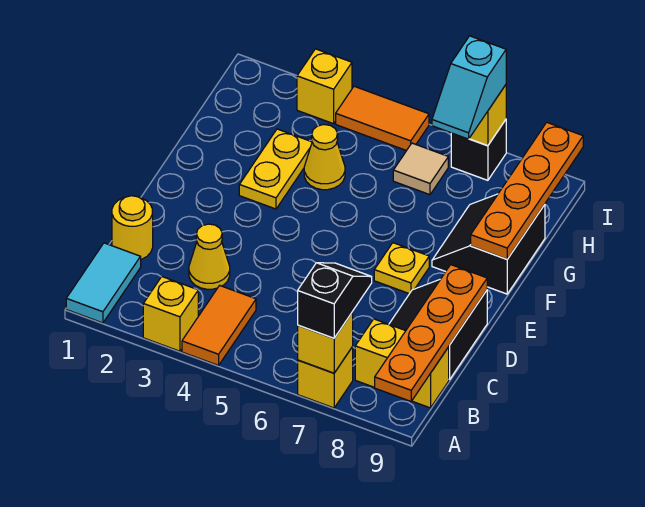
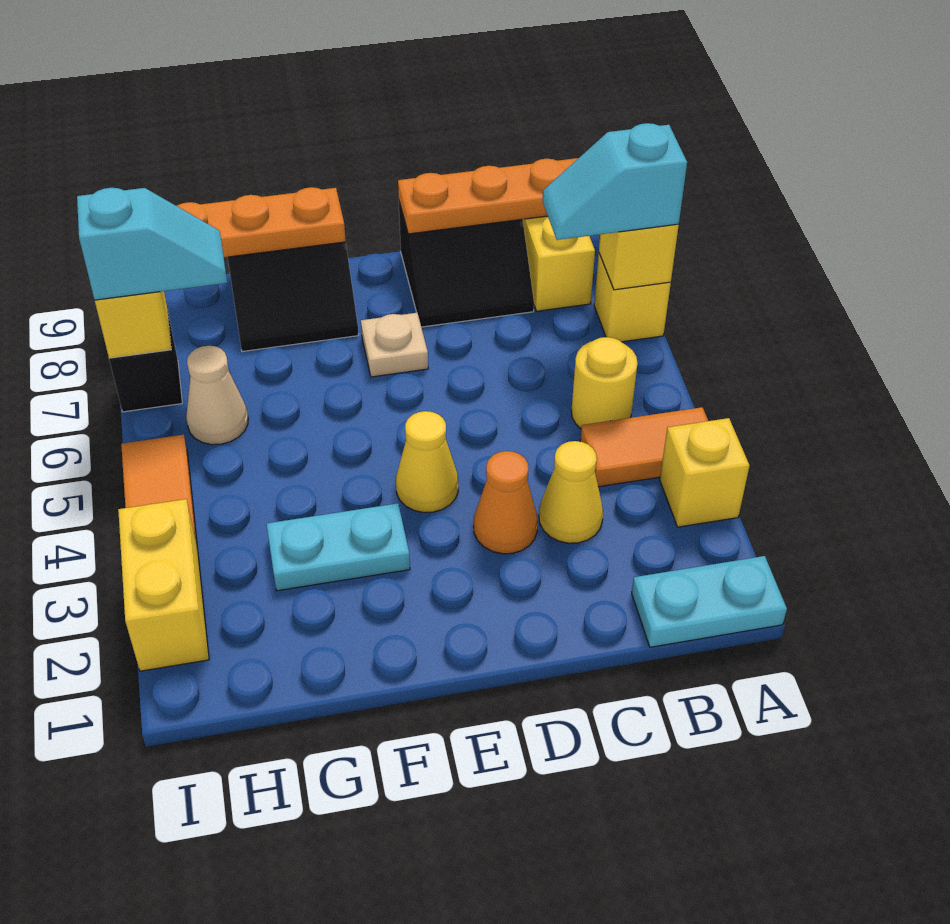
cyan tile A1:B1 level 1 -> cyan plate A1:B1 level 1
black slope A7:B7 level 3 top A -> cyan slope A7:B7 level 3 top A
yellow round brick C1 level 1 -> yellow round brick B5 level 1
none -> orange cone D3 level 1
yellow plate E7 level 1 -> tan plate E7 level 1
yellow plate F3:G3 level 1 -> cyan plate F3:G3 level 1
yellow cone G4 level 1 -> yellow cone E4 level 1
tan tile H6 level 1 -> tan cone H6 level 1
yellow brick I3 level 1 -> yellow brick I2:I3 level 1

